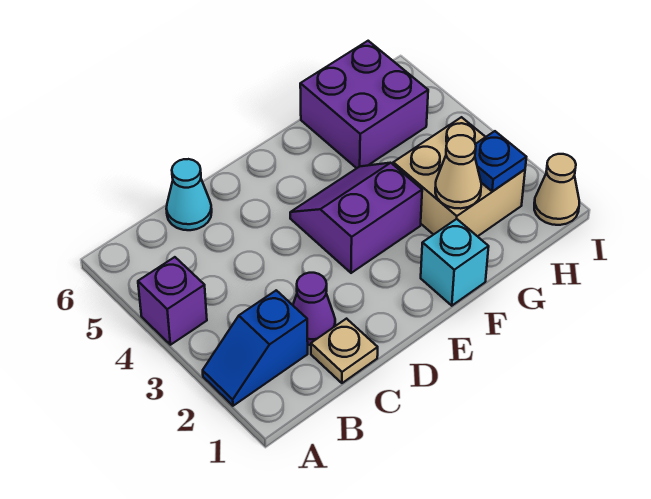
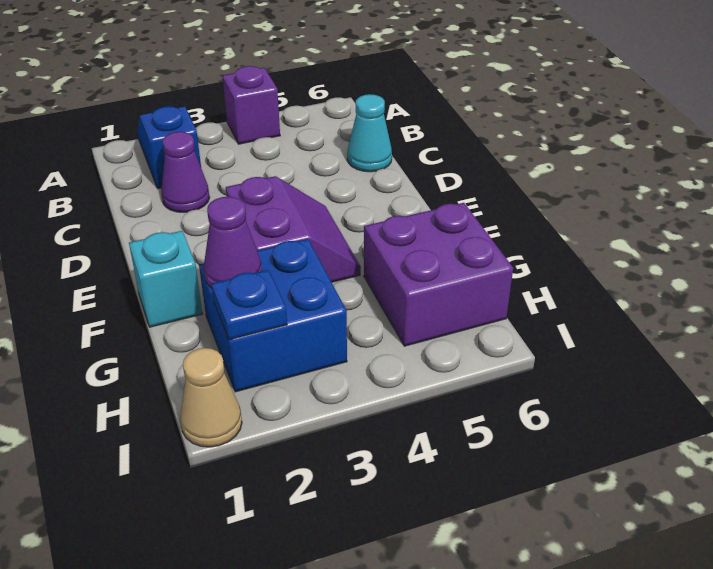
tan plate C1 level 1 -> none
tan brick G2:H3 level 1 -> blue brick G2:H3 level 1
tan cone G2 level 2 -> purple cone G2 level 2

